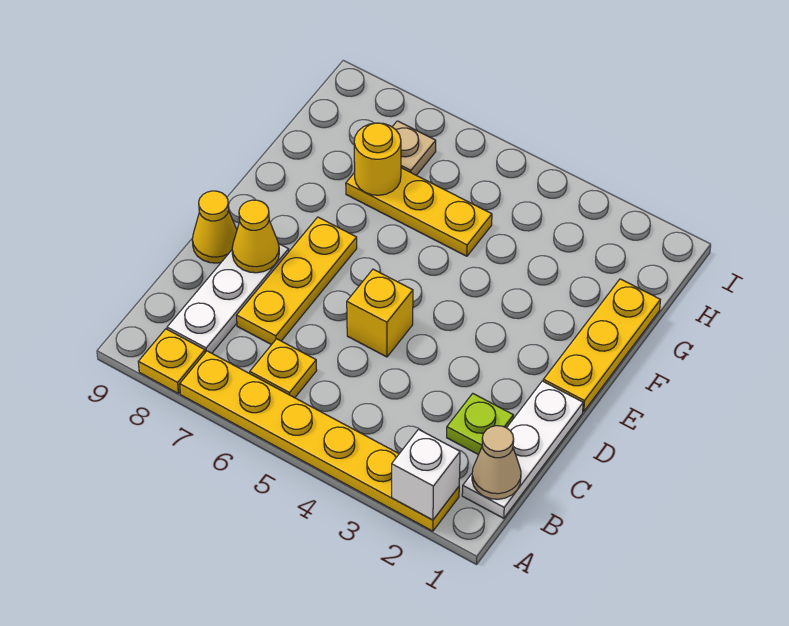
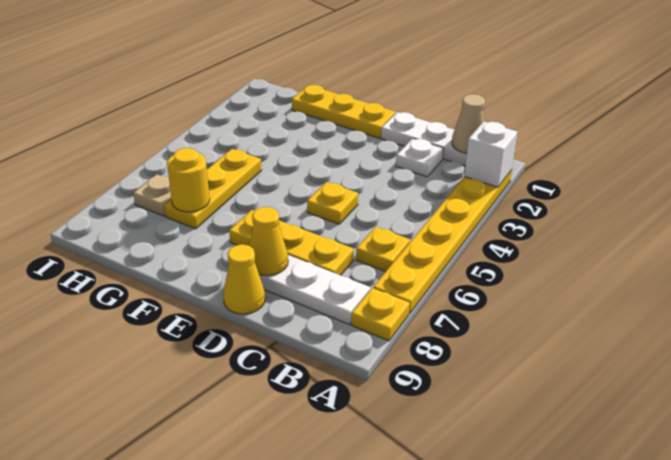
lime plate C2 level 1 -> white plate C2 level 1
yellow brick D5 level 1 -> yellow plate D5 level 1

